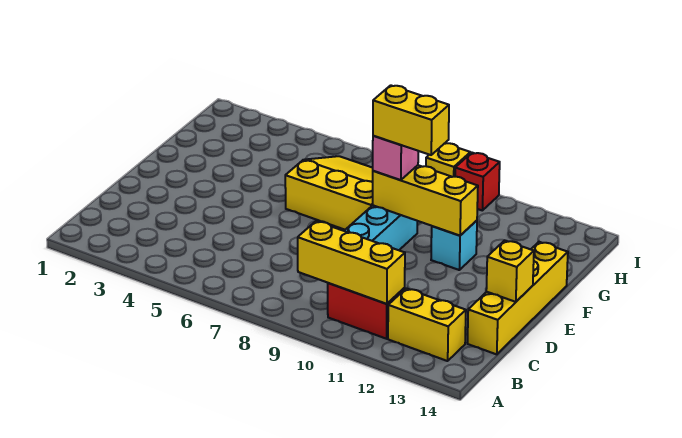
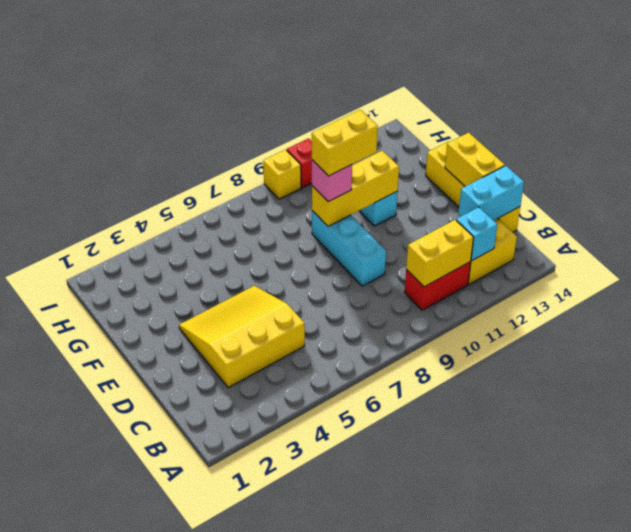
yellow brick B9:B11 level 2 -> yellow brick B10:B11 level 2
none -> cyan brick B12 level 2
none -> cyan brick C13:C14 level 2
yellow brick D14 level 2 -> yellow brick D14:E14 level 2
yellow slope F6:H8 level 1 top F -> yellow slope C3:E5 level 1 top C

